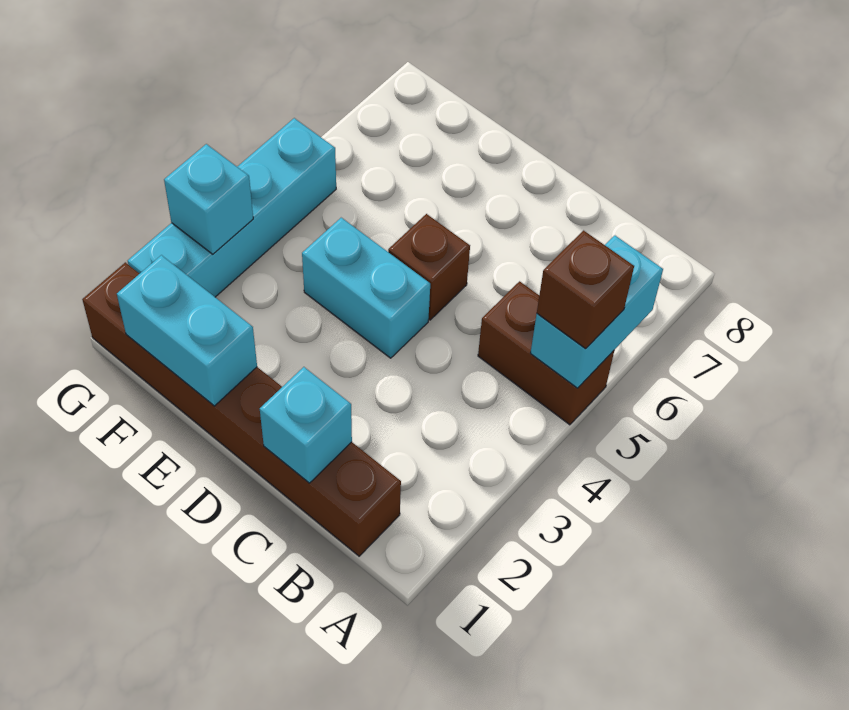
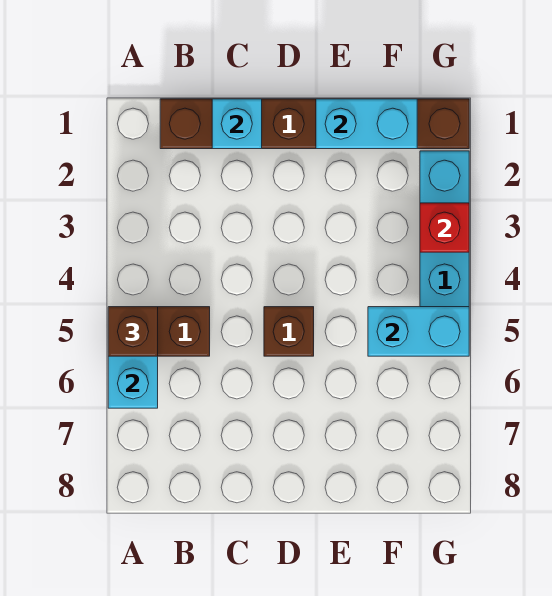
cyan brick D4:E4 level 1 -> cyan brick F5:G5 level 2
cyan brick G3 level 2 -> red brick G3 level 2

